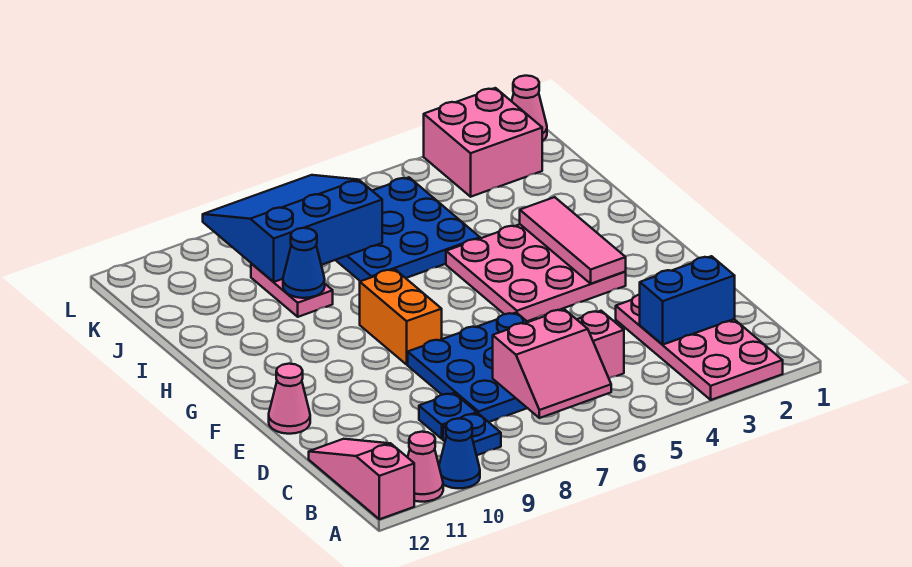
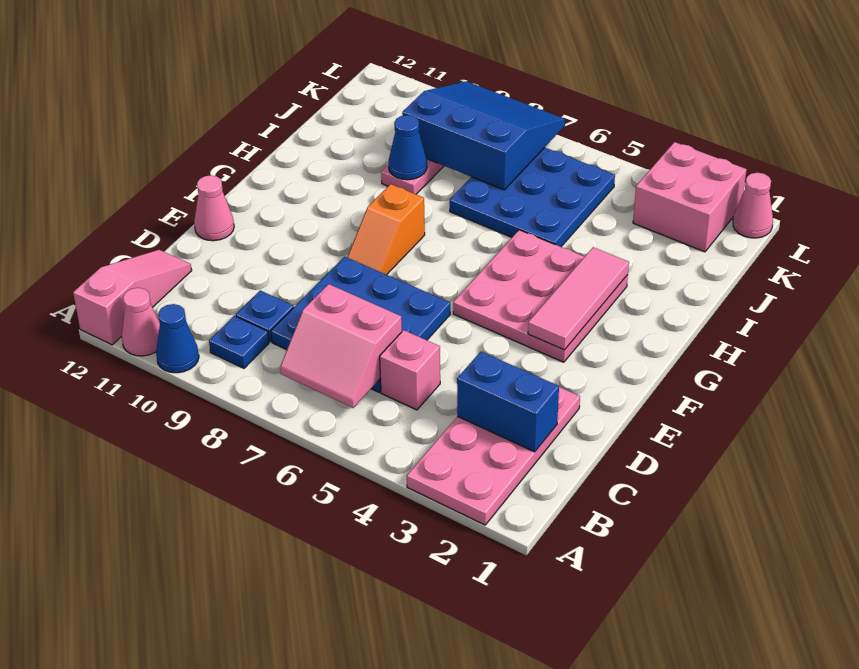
orange brick F8:G8 level 1 -> orange slope F8:G8 level 1 top G

